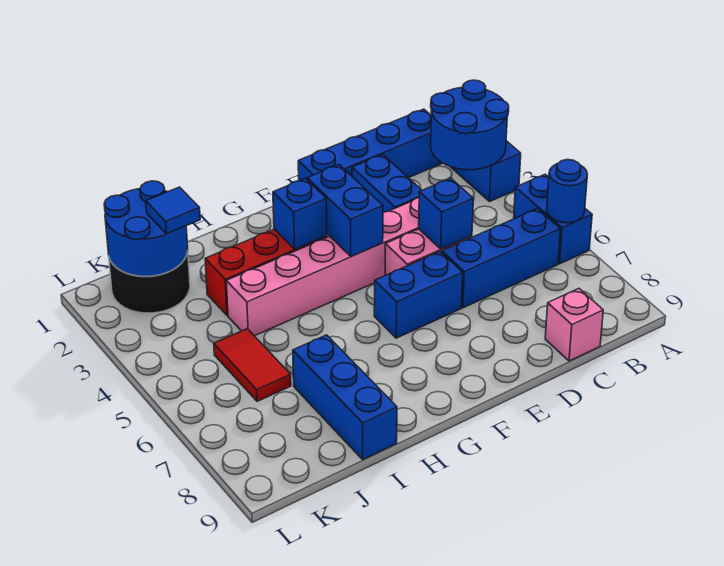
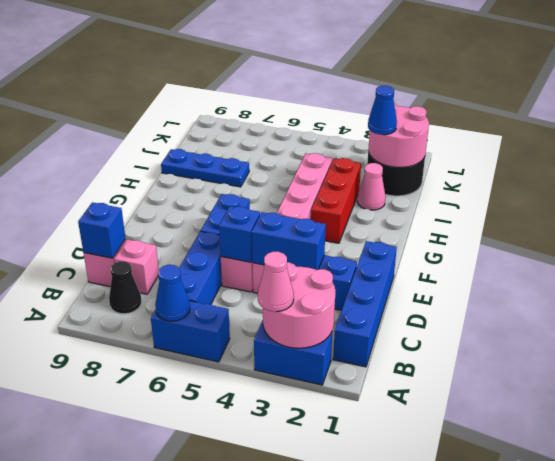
blue round brick A2:B3 level 2 -> pink round brick A2:B3 level 2
none -> pink cone A3 level 3
blue round brick A6 level 2 -> blue cone A6 level 2
none -> black cone B8 level 1
none -> pink brick C8 level 1
blue brick F3:F4 level 2 -> blue brick D3:D4 level 2
blue brick G3 level 2 -> blue brick C9 level 2
none -> pink cone I2 level 1
blue brick I7:I9 level 1 -> blue plate I7:I9 level 1
blue round brick J1:K2 level 2 -> pink round brick J1:K2 level 2
blue tile J2 level 3 -> blue cone J2 level 3
red tile J5:J6 level 1 -> none

